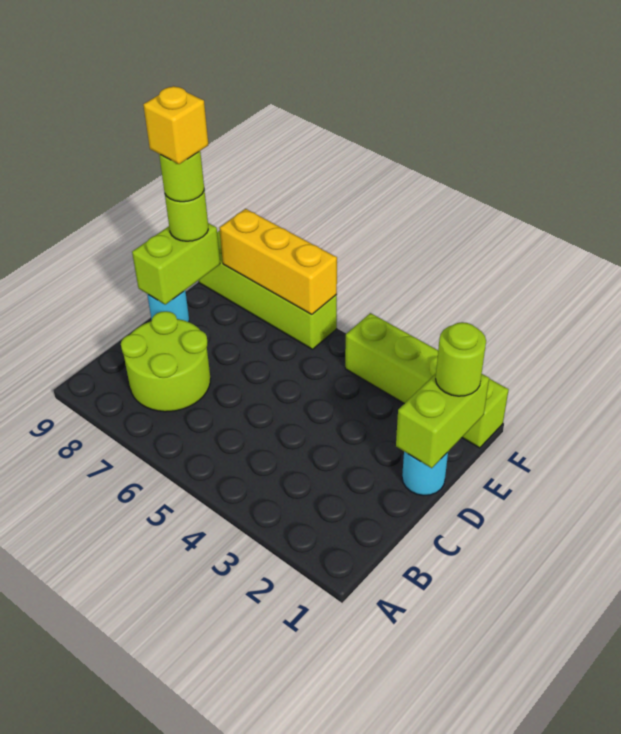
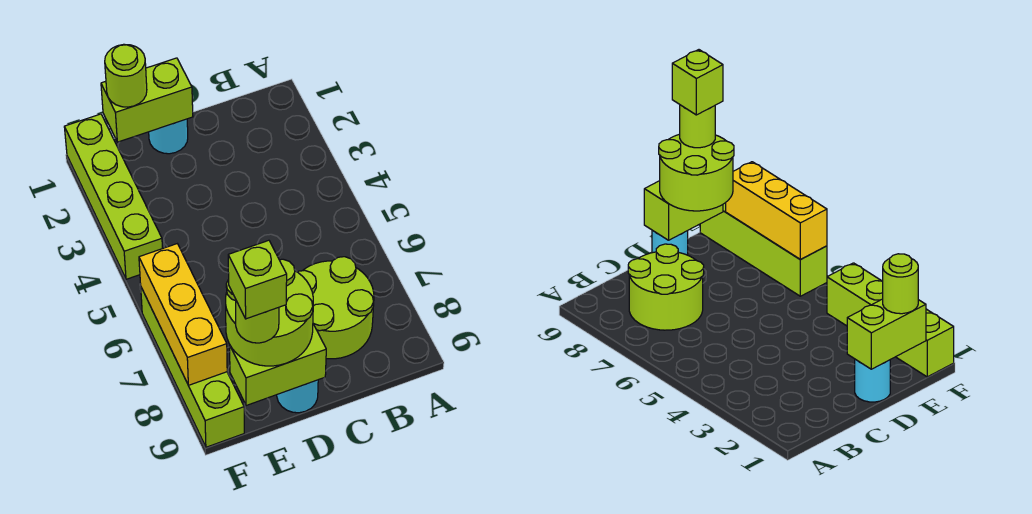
lime round brick E9 level 3 -> lime round brick D8:E9 level 3
yellow brick E9 level 5 -> lime brick E9 level 5

